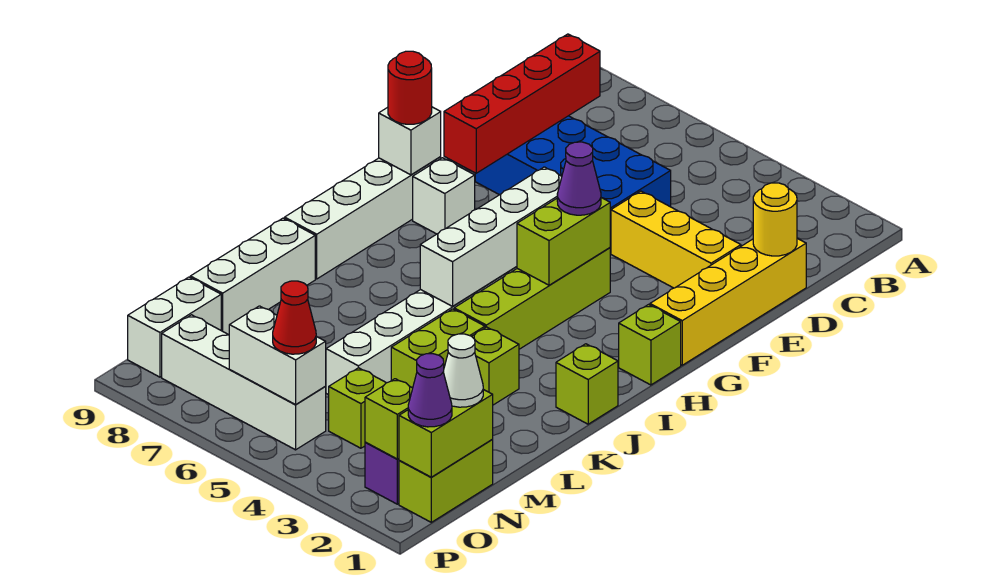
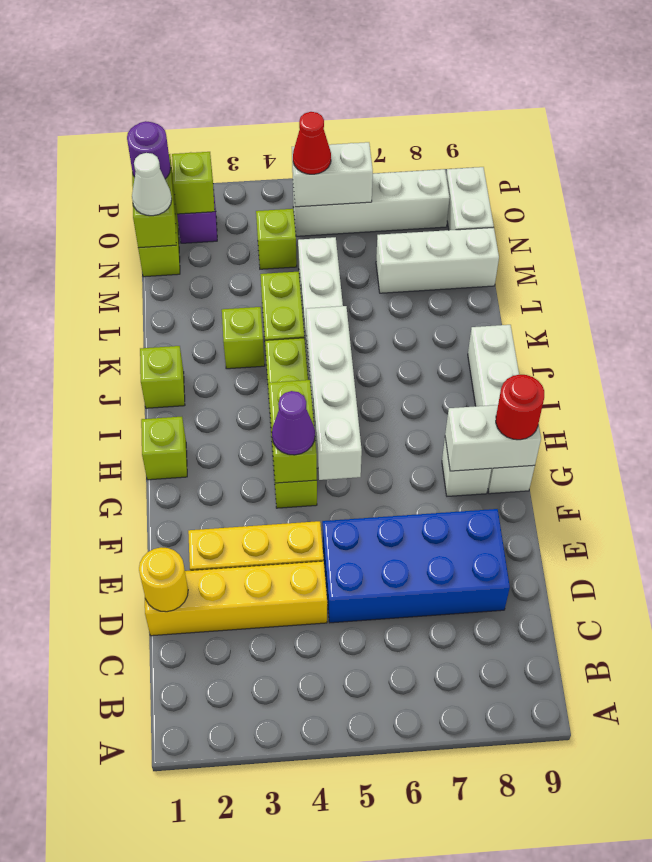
red brick C8:F8 level 2 -> none
yellow brick D1:G1 level 1 -> yellow brick D1:D4 level 1
white brick G9 level 2 -> white brick G8:G9 level 2
white brick K9:M9 level 1 -> white brick M7:M9 level 1
purple cone O1 level 3 -> purple round brick O1 level 3

